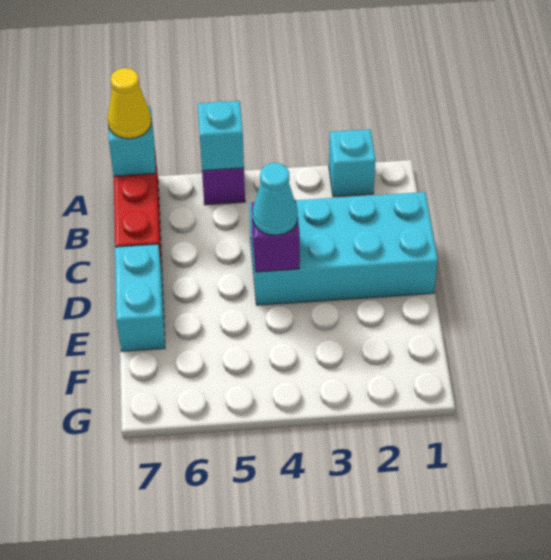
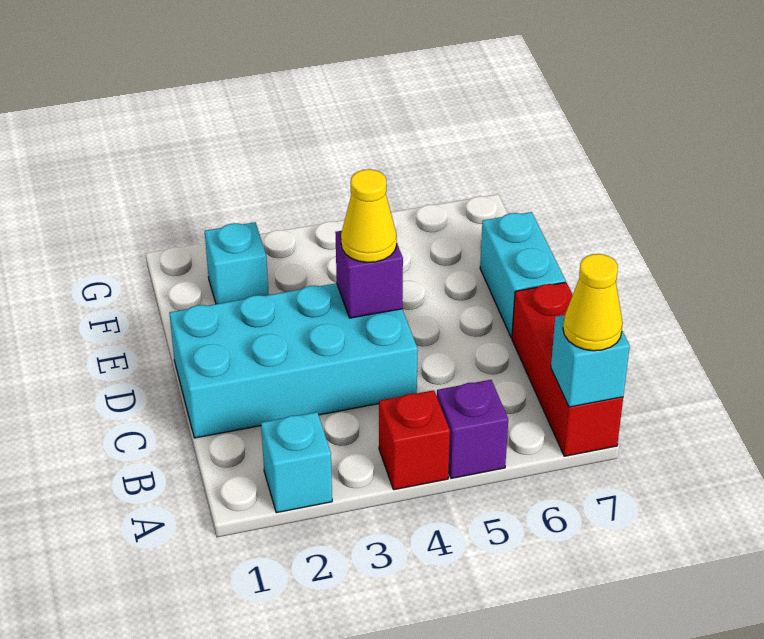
none -> red brick A4 level 1
cyan brick A5 level 2 -> cyan brick F2 level 1
cyan cone D4 level 3 -> yellow cone D4 level 3

